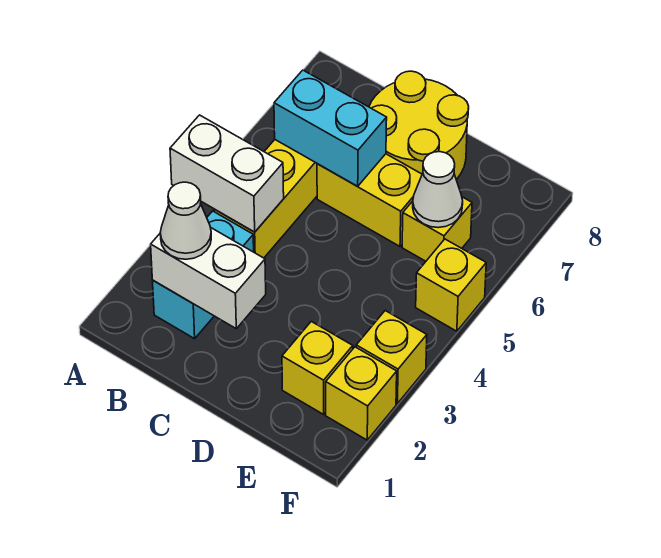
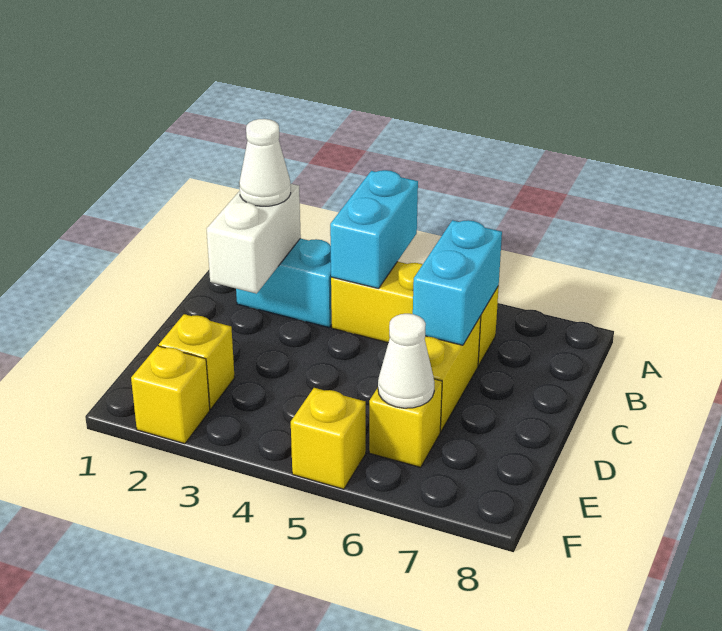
white brick A4:B4 level 2 -> cyan brick A4:B4 level 2
yellow round brick C7:D8 level 1 -> none
yellow brick F3 level 1 -> none

